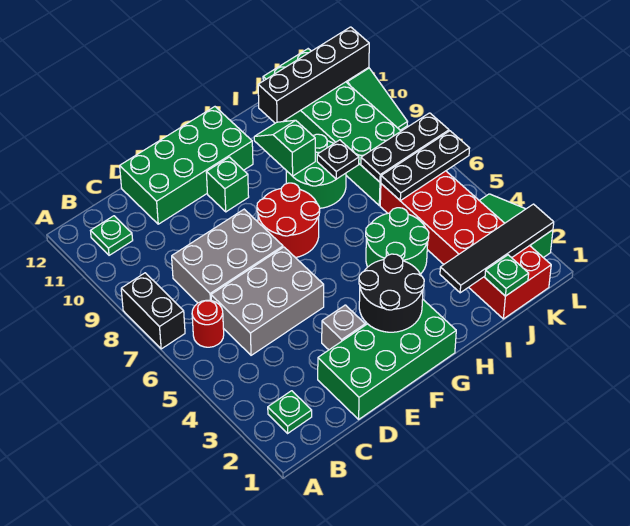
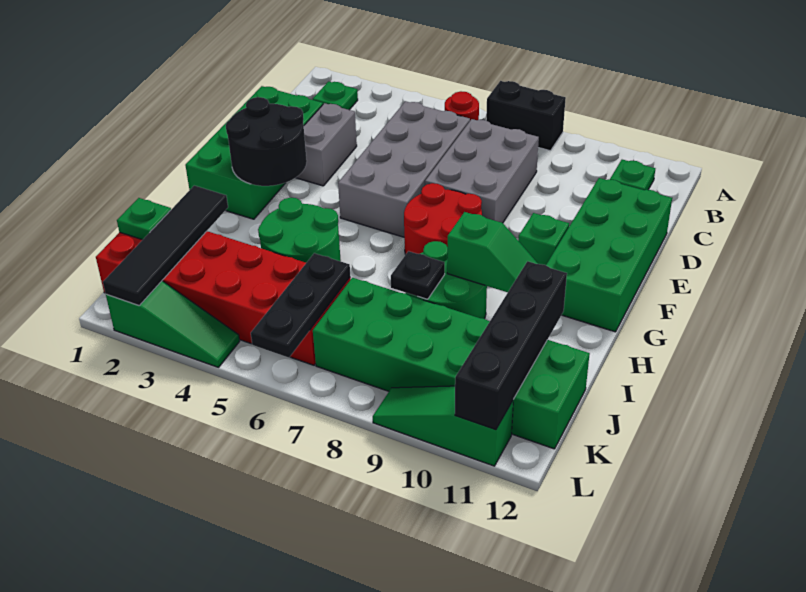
grey brick C5:E6 level 1 -> grey brick C5:F6 level 1
grey brick E3 level 1 -> grey brick D3:E3 level 1
black plate J7:L7 level 2 -> none

